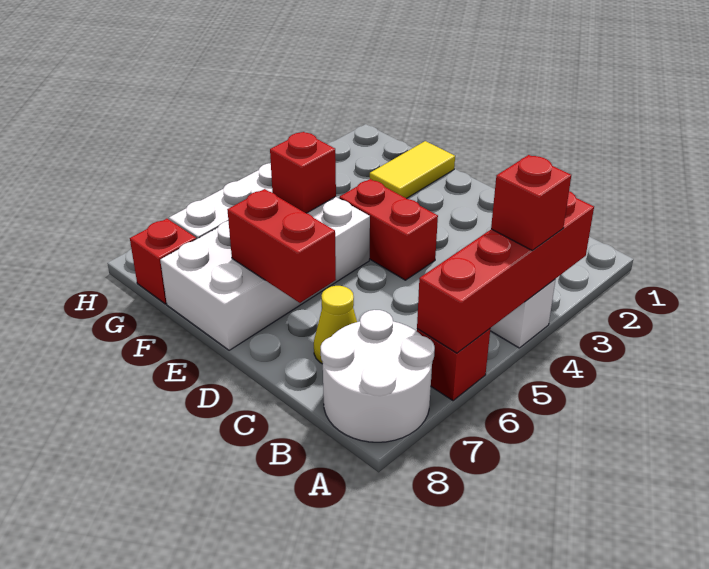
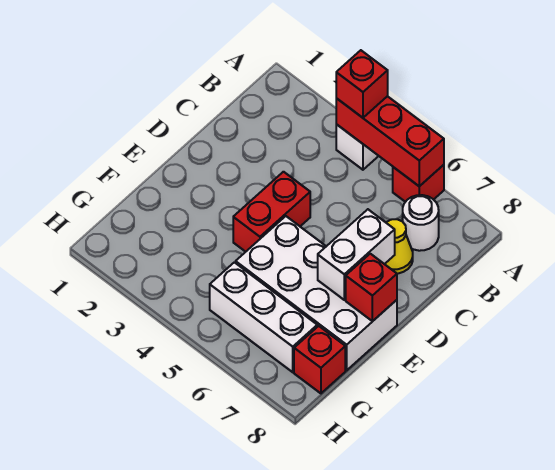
red brick A3:A6 level 2 -> red brick A4:A6 level 2
white round brick A7:B8 level 1 -> white round brick B7 level 1
red brick D7:E7 level 2 -> white brick D7:E7 level 2
yellow tile F1:F2 level 1 -> none
red brick F5 level 2 -> red brick E8 level 2

